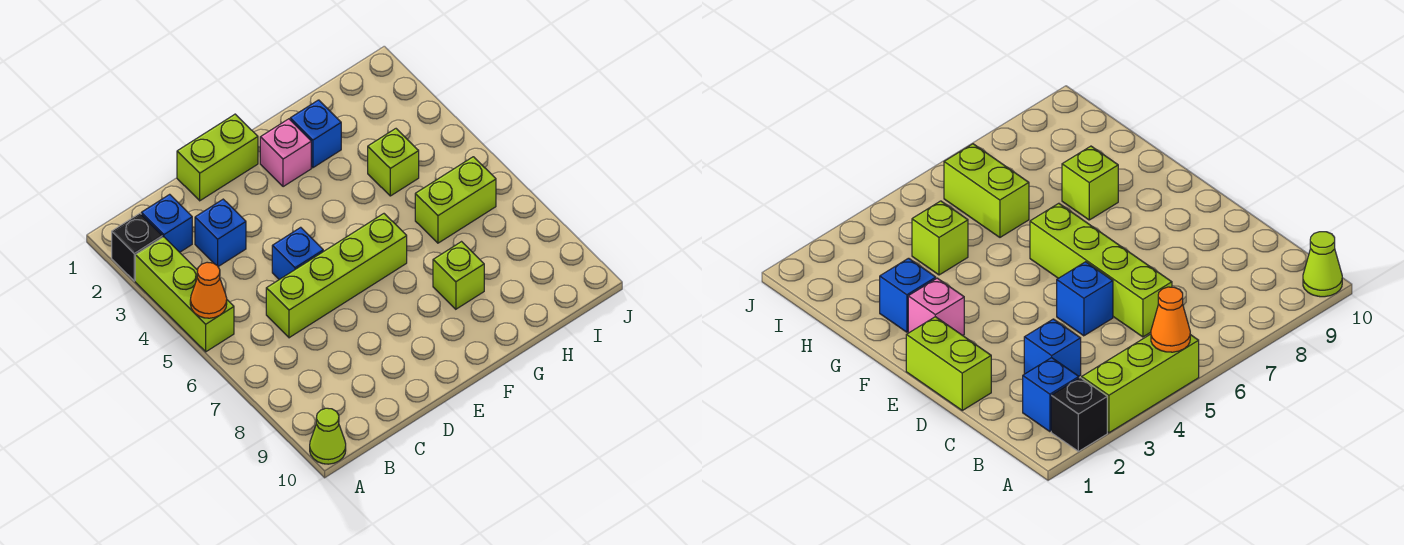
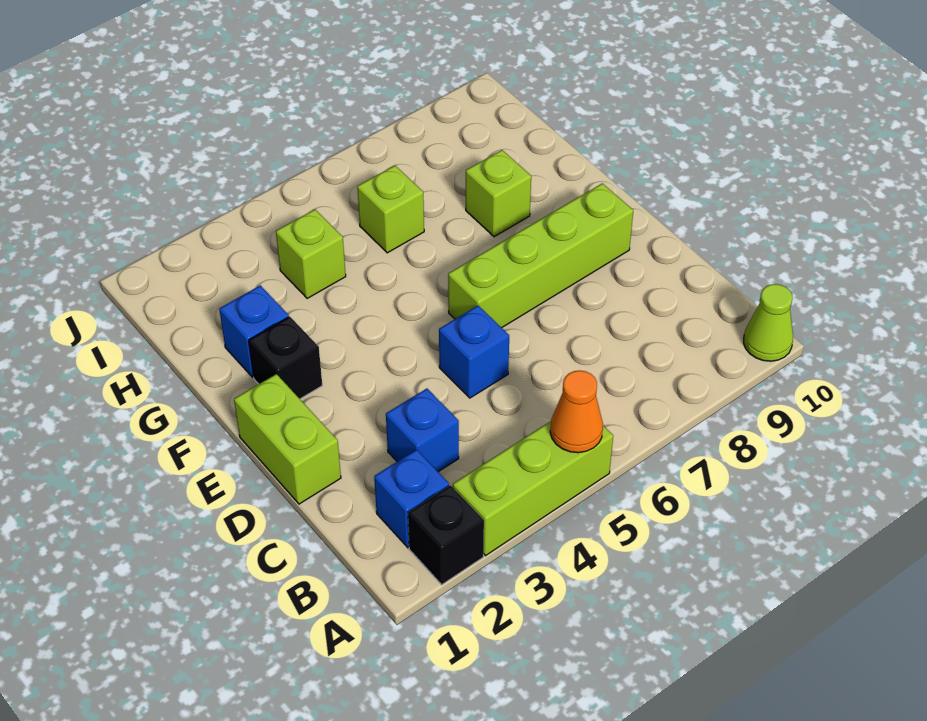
lime brick C6:F6 level 1 -> lime brick E6:E9 level 1
pink brick F2 level 1 -> black brick F2 level 1
lime brick H6:I6 level 1 -> lime brick H6 level 1

